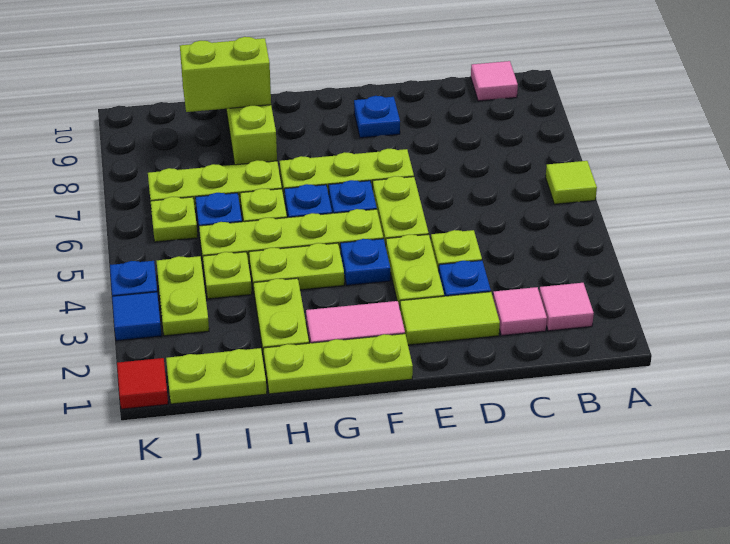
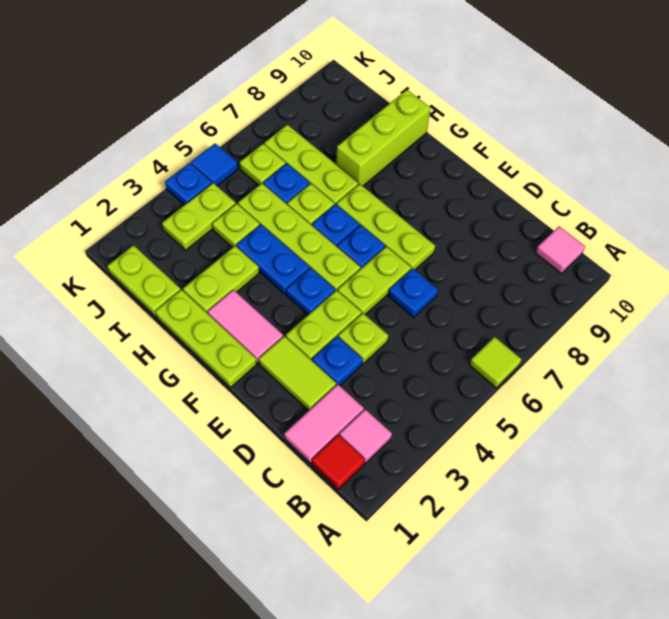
pink tile C2 level 1 -> pink tile C1:C2 level 1
blue plate E9 level 1 -> blue plate D6 level 1
lime plate G4:H4 level 1 -> blue plate G4:H4 level 1
lime brick H9:I9 level 2 -> none
red tile K1 level 1 -> red tile B1 level 1
blue tile K3 level 1 -> blue tile K5 level 1

